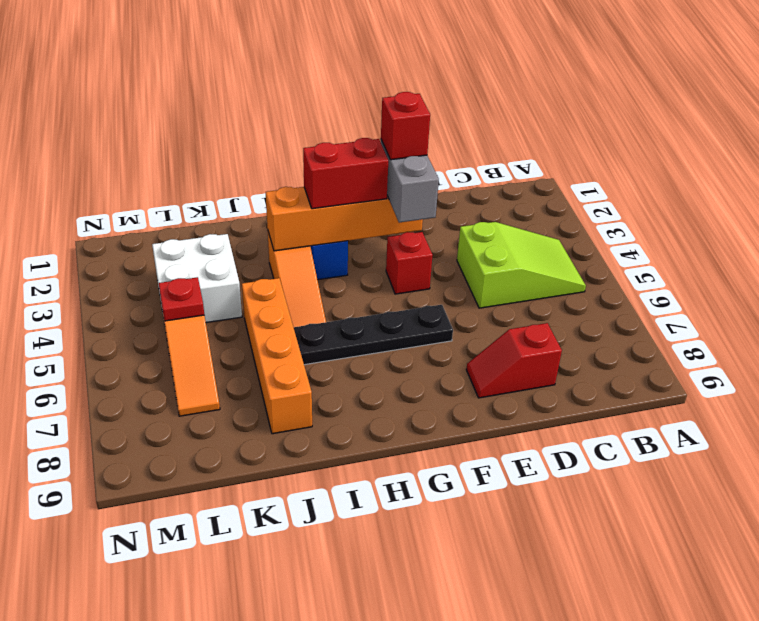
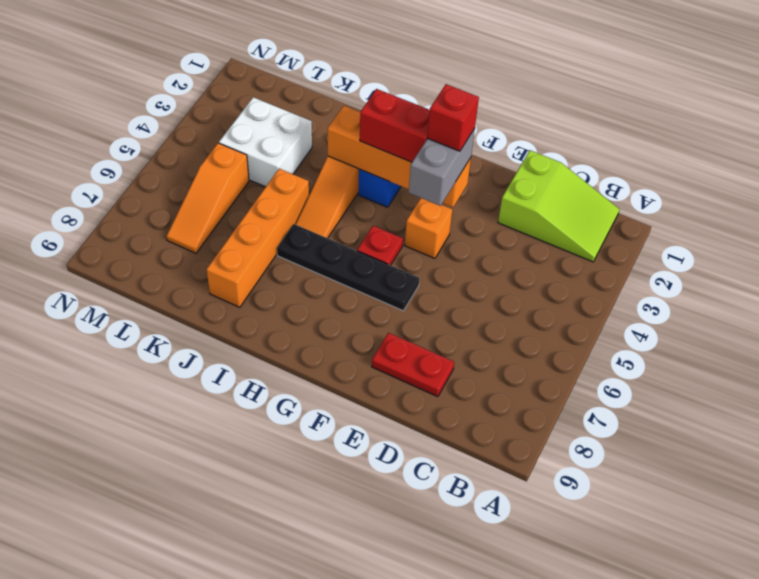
lime slope B4:D5 level 1 top D -> lime slope B1:D2 level 1 top D
red slope D8:E8 level 1 top D -> red plate D8:E8 level 1
red brick F4 level 1 -> orange brick F4 level 1
red plate L5 level 2 -> red plate G5 level 1

